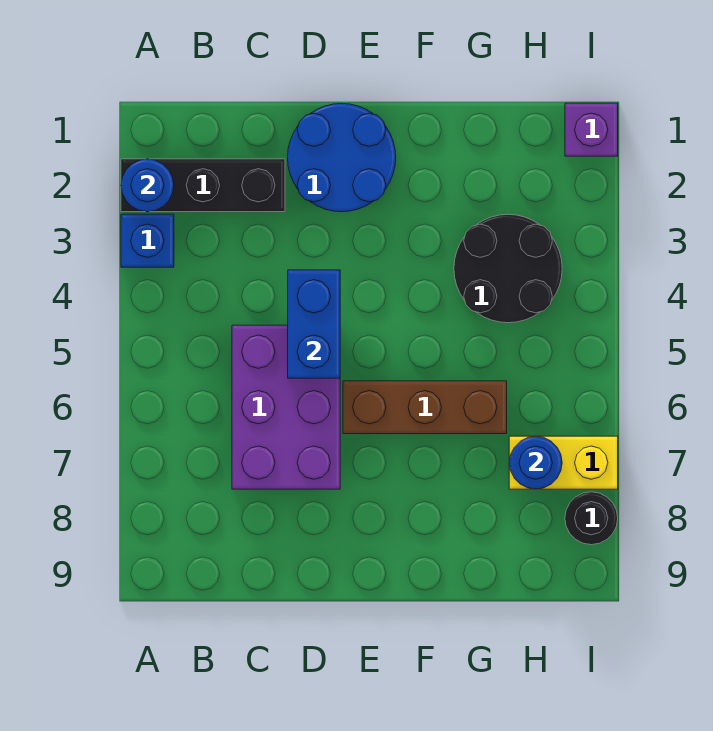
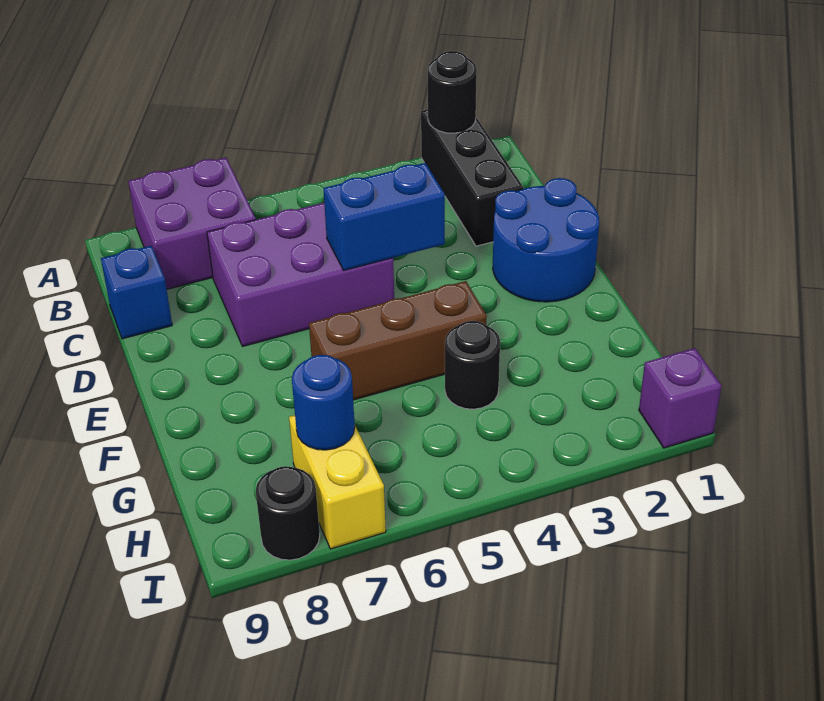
blue round brick A2 level 2 -> black round brick A2 level 2
blue brick A3 level 1 -> blue brick C9 level 1
none -> purple brick A7:B8 level 1
brown brick E6:G6 level 1 -> brown brick F4:F6 level 1
black round brick G3:H4 level 1 -> black round brick G4 level 1

